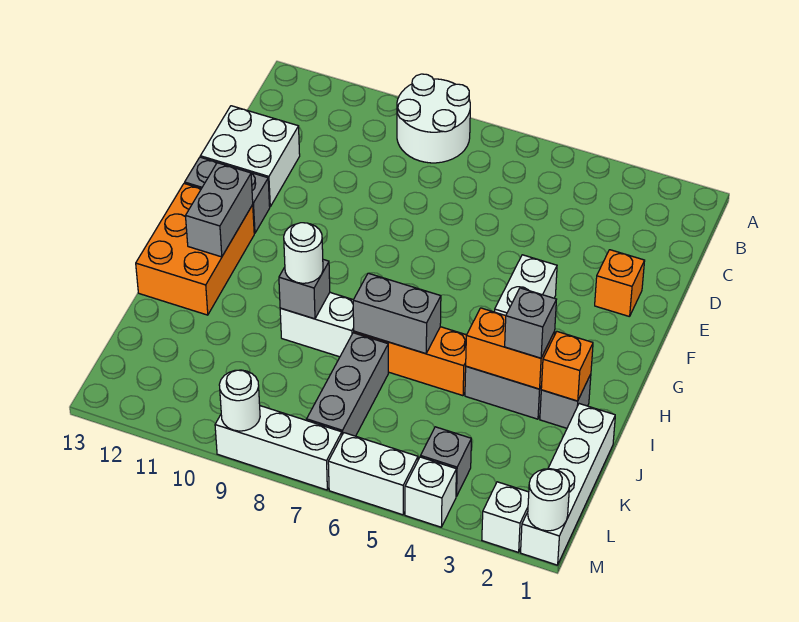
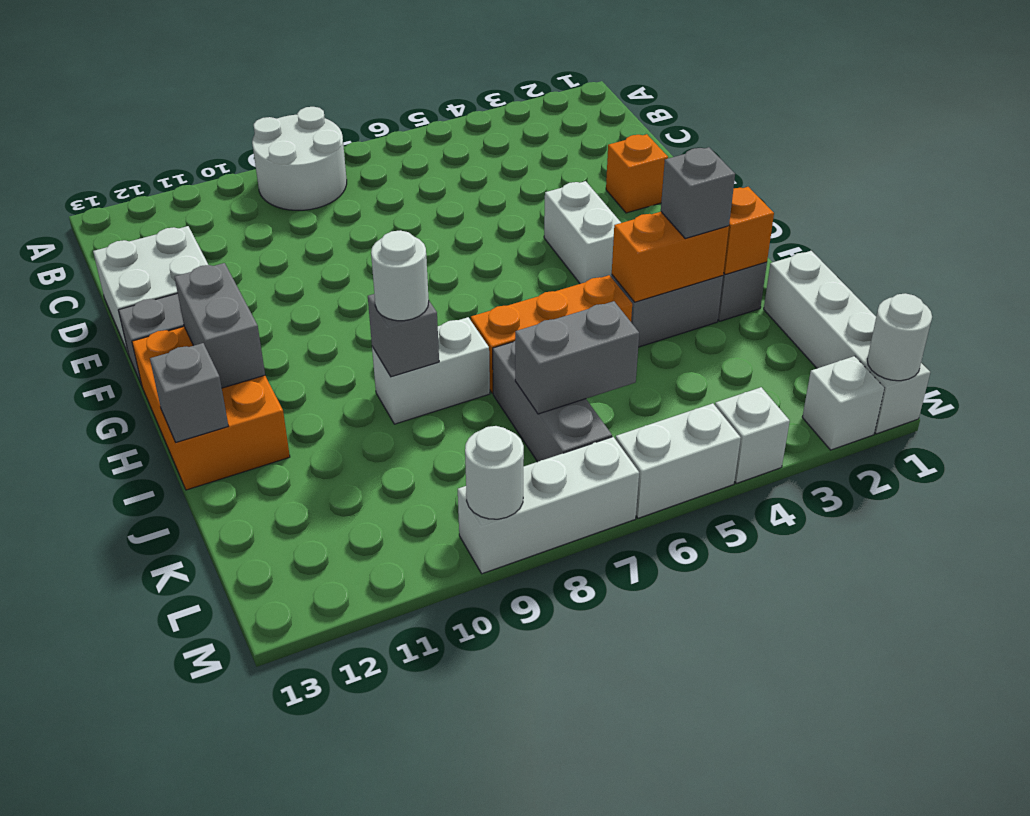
grey brick I6:I7 level 2 -> grey brick K6:K7 level 2
grey brick L4 level 1 -> grey brick I13 level 2

